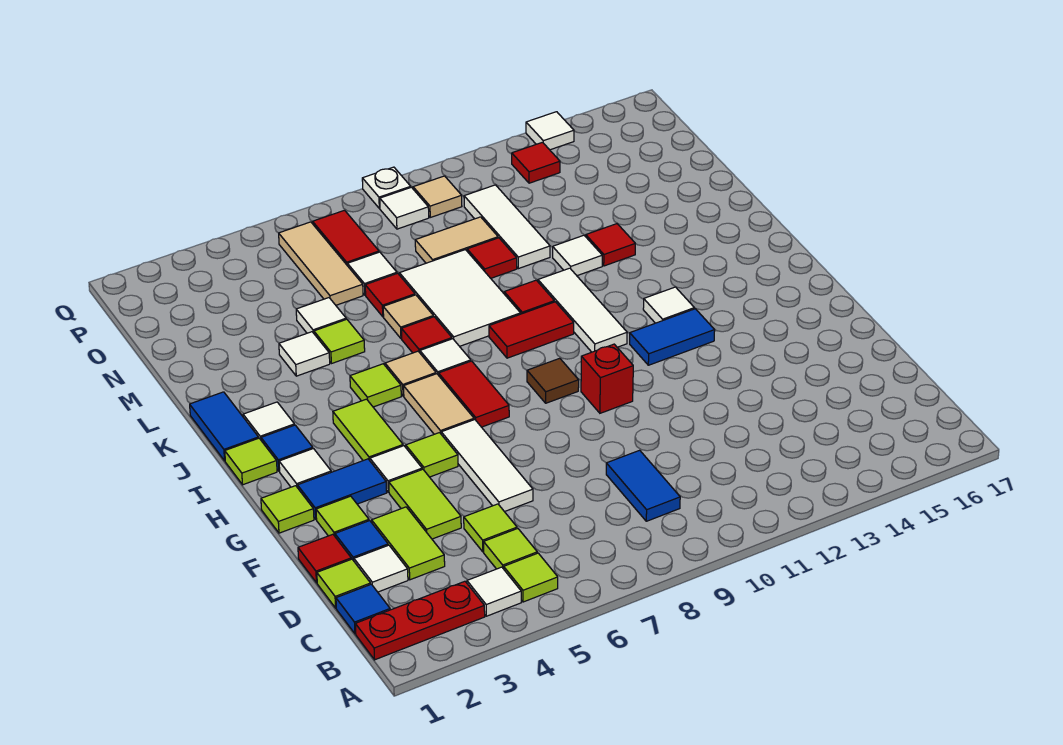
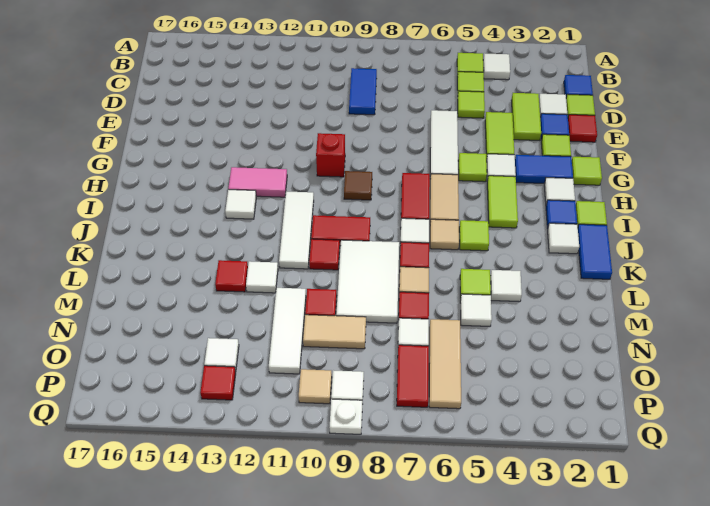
red plate B1:B3 level 1 -> none
blue tile H12:H13 level 1 -> pink tile H12:H13 level 1
white tile Q14 level 1 -> white tile O13 level 1

